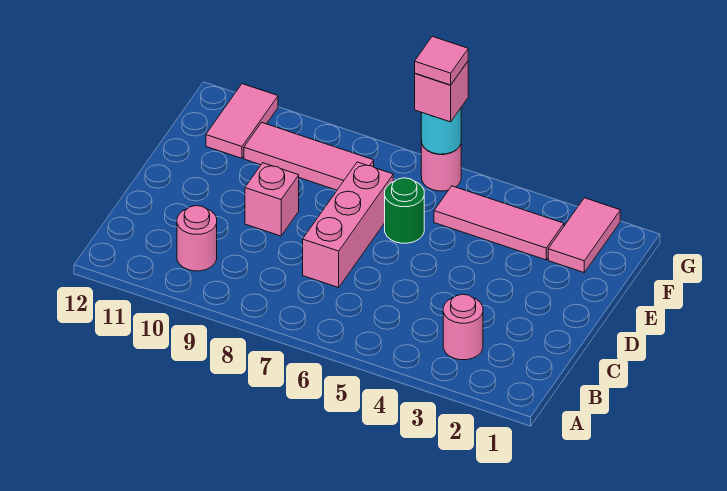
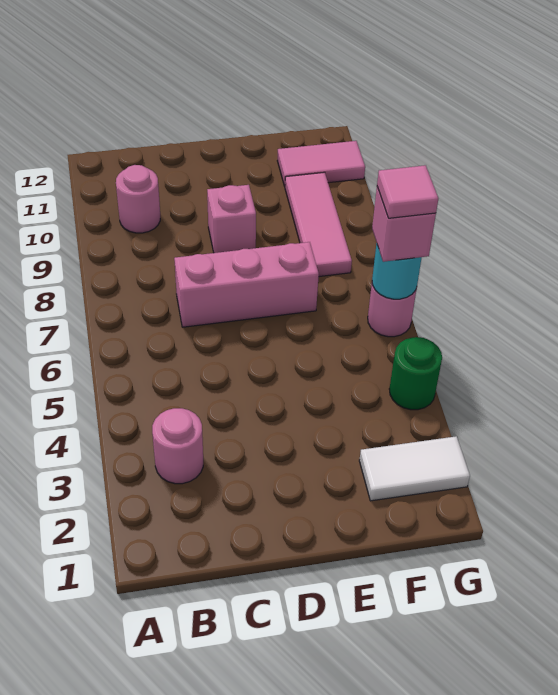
green round brick E6 level 1 -> green round brick G4 level 1
pink tile F2:G2 level 1 -> white tile F2:G2 level 1
pink tile F3:F5 level 1 -> none

